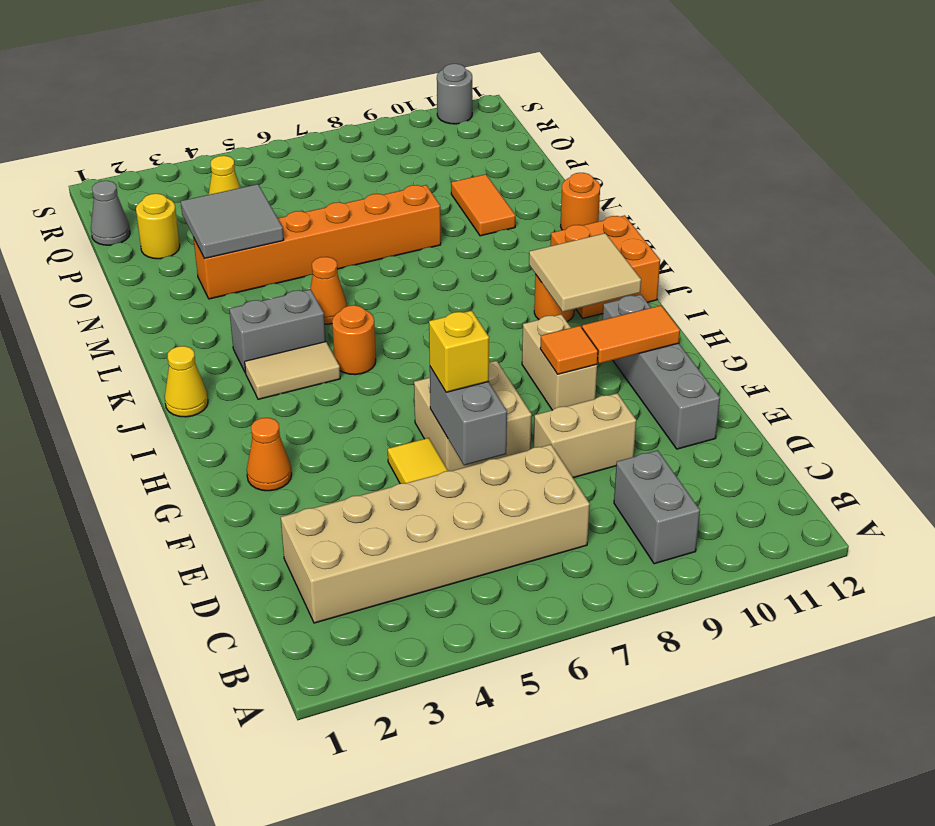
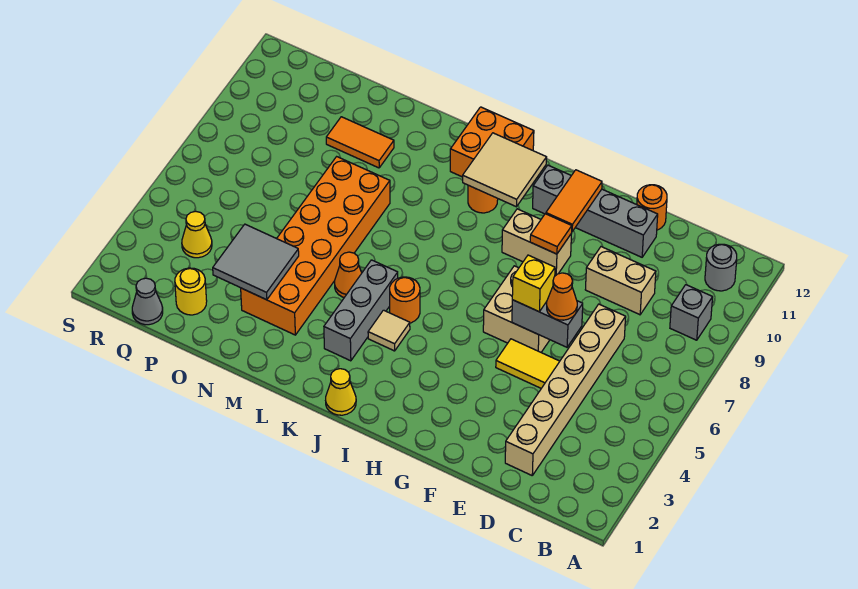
grey brick B9:C9 level 1 -> grey brick B9 level 1
tan brick C2:D7 level 1 -> tan brick D2:D7 level 1
tan brick E8:E9 level 1 -> tan brick D9:E9 level 1
orange cone G2 level 1 -> orange cone E6 level 3
tan tile J3:J4 level 1 -> tan tile J4 level 1
grey brick K3:K4 level 1 -> grey brick K3:K5 level 1
orange round brick M12 level 1 -> orange round brick E12 level 1
orange brick N3:N8 level 1 -> orange brick M3:N8 level 1
grey round brick S11 level 1 -> grey round brick B11 level 1

